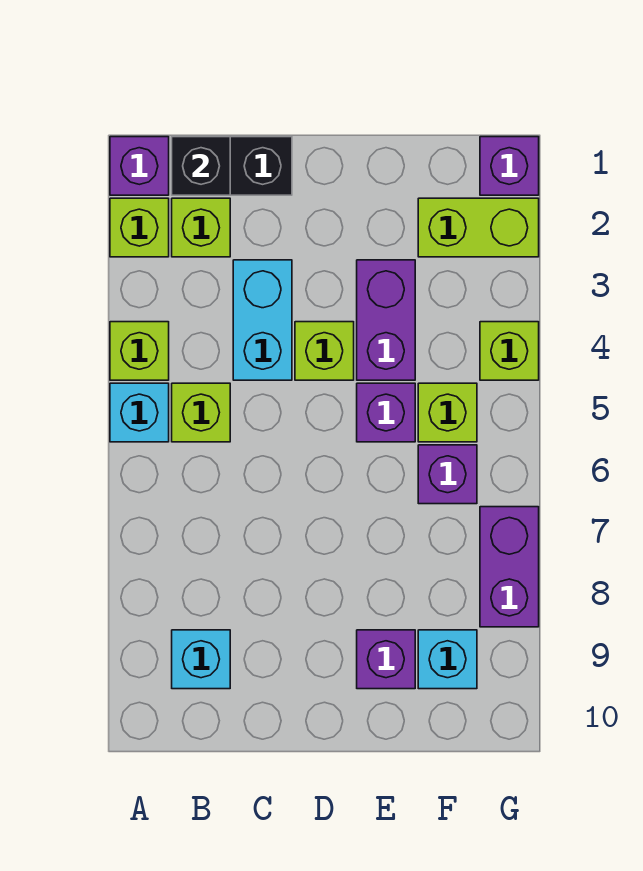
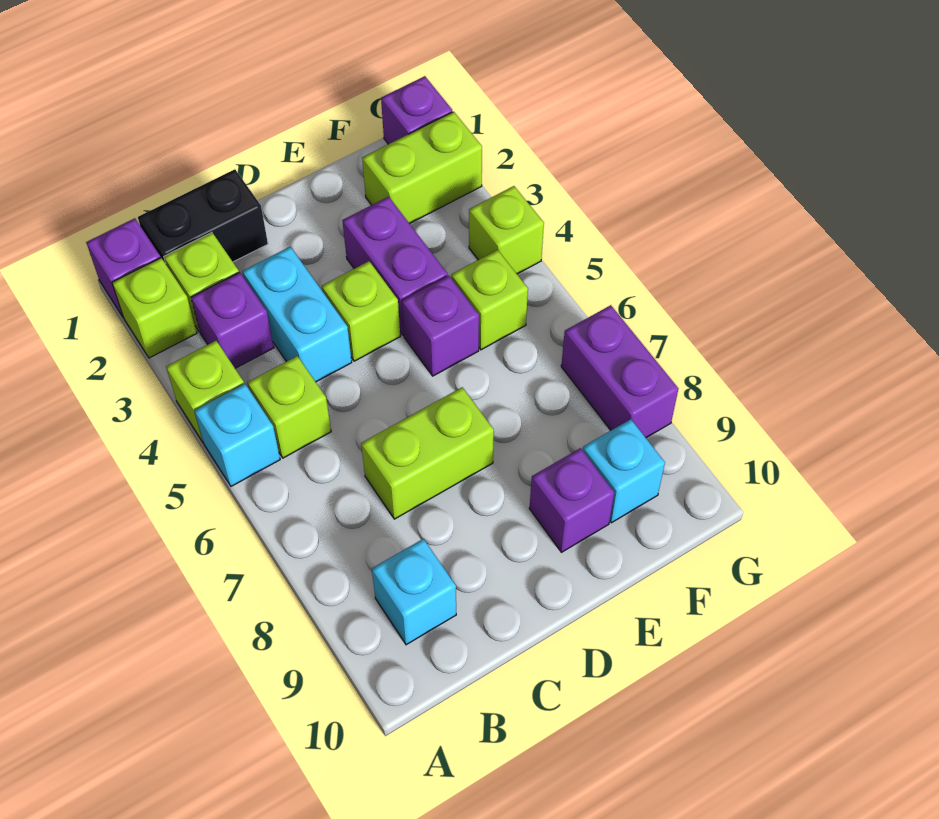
black brick B1 level 2 -> none
none -> lime brick C7:D7 level 1
purple brick F6 level 1 -> purple brick B3 level 1

